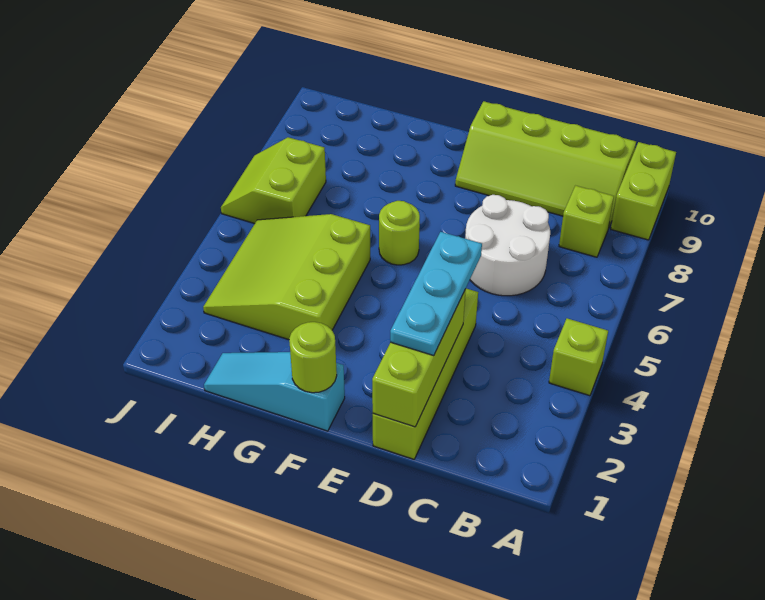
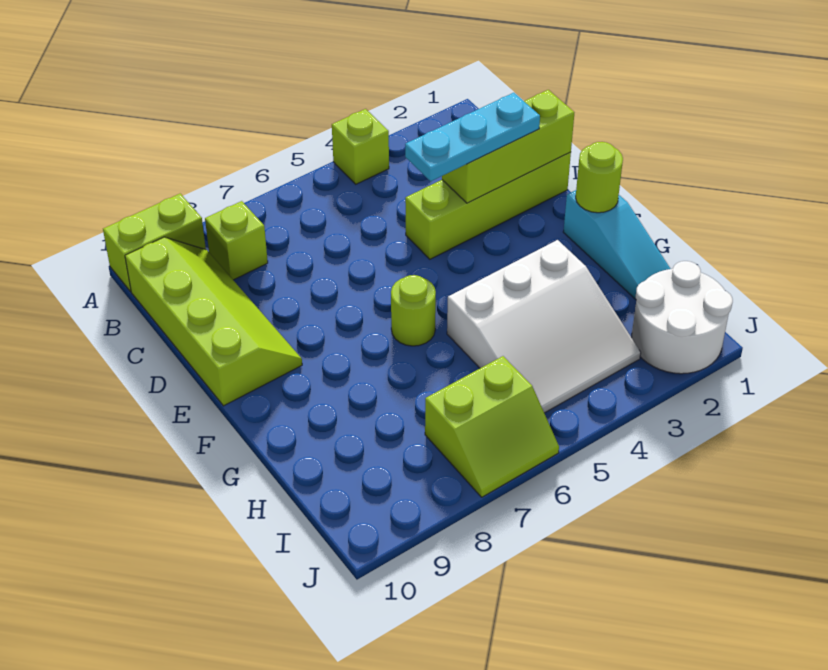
white round brick C6:D7 level 1 -> white round brick I1:J2 level 1
lime slope G3:I5 level 1 top G -> white slope G3:I5 level 1 top G

